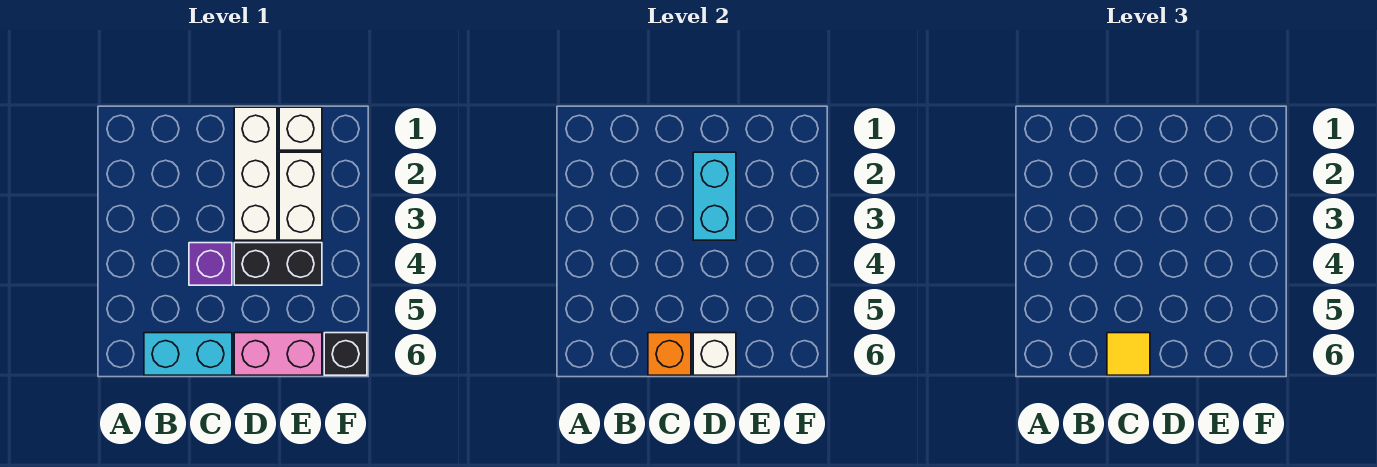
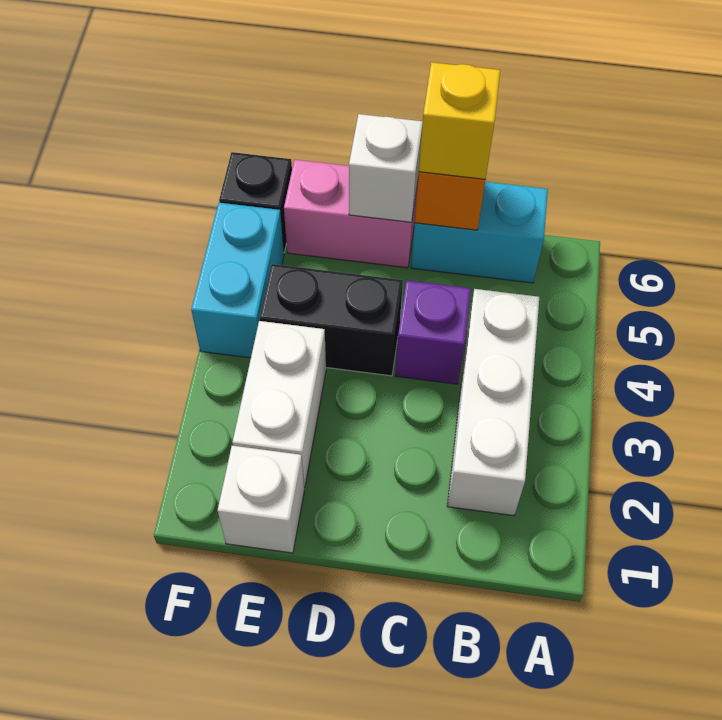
yellow tile C6 level 3 -> yellow brick C6 level 3
white brick D1:D3 level 1 -> white brick B2:B4 level 1
cyan brick D2:D3 level 2 -> cyan brick F4:F5 level 1

